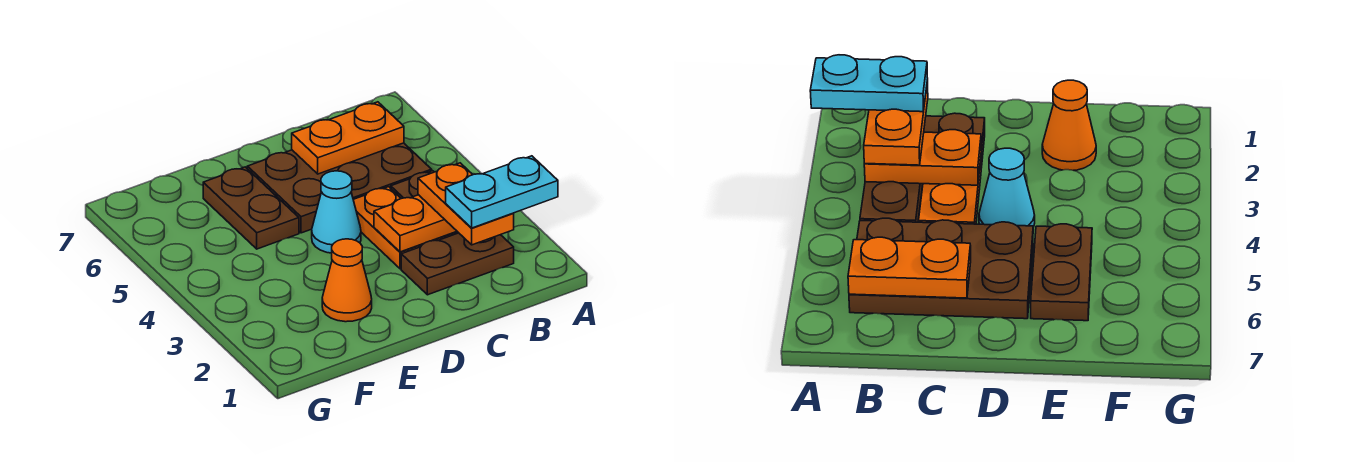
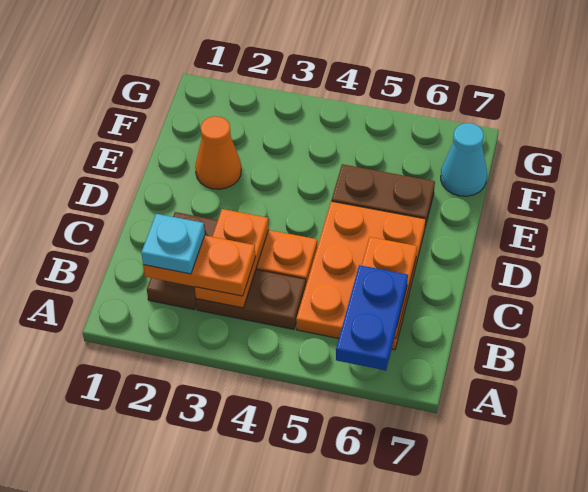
cyan plate A2:B2 level 4 -> cyan plate B2 level 4
none -> blue plate A6:B6 level 3
brown plate B5:D6 level 1 -> orange plate B5:D6 level 1
cyan cone D4 level 1 -> cyan cone F7 level 1

